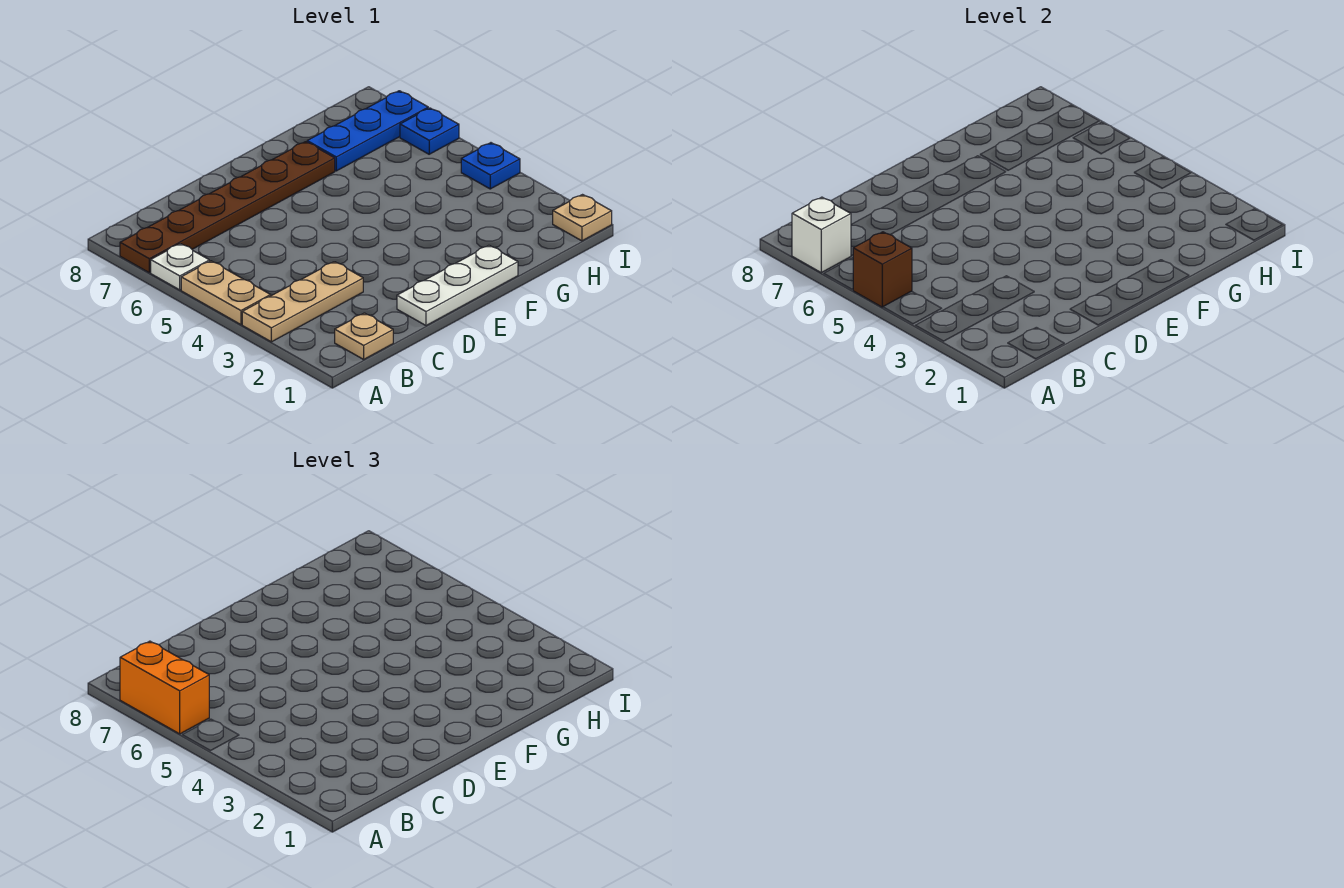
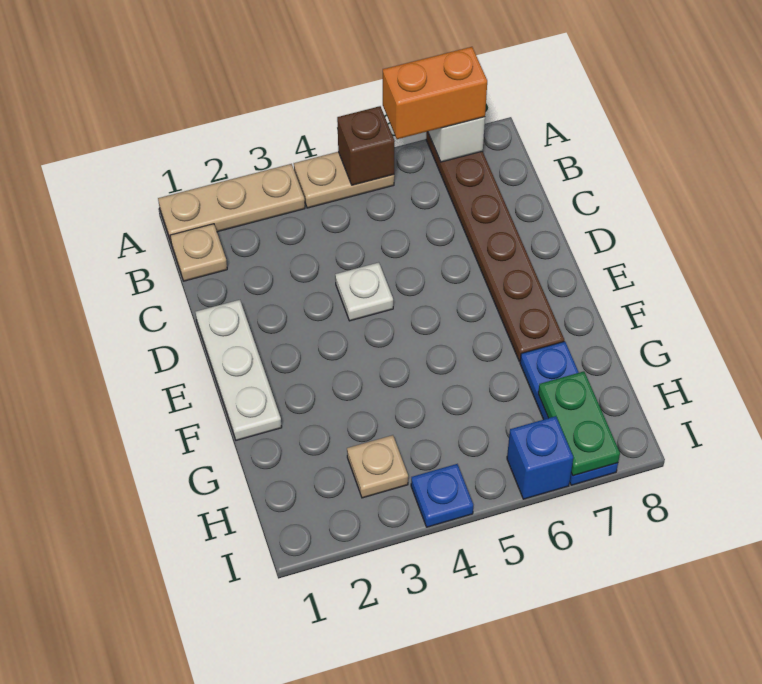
tan plate A3:C3 level 1 -> tan plate A1:A3 level 1
white plate A6 level 1 -> white plate D4 level 1
none -> green plate H7:I7 level 2
tan plate I1 level 1 -> tan plate H3 level 1
blue plate I6 level 1 -> blue brick I6 level 1

